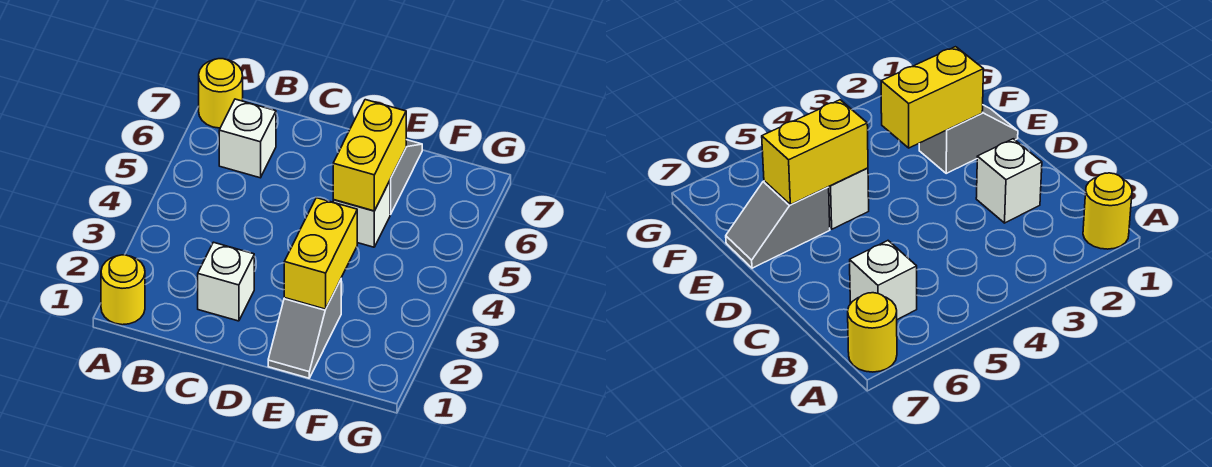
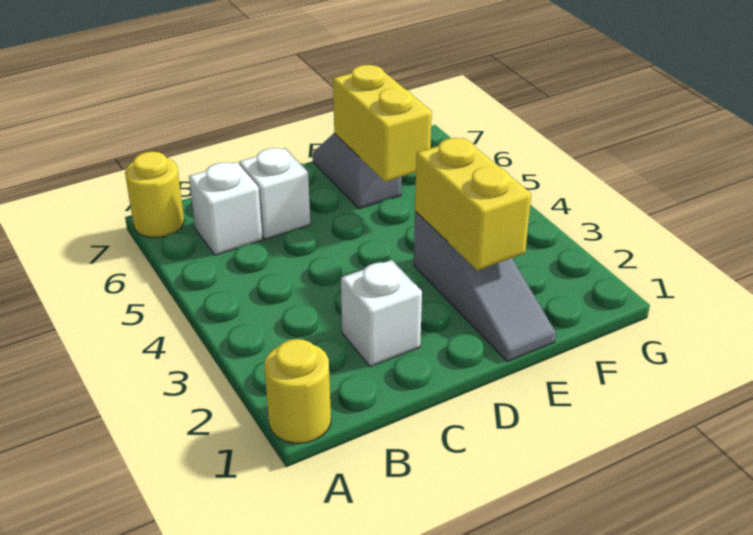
grey slope E1:E2 level 1 top 2 -> grey slope E1:E3 level 1 top 3
white brick E5 level 1 -> white brick C6 level 1

